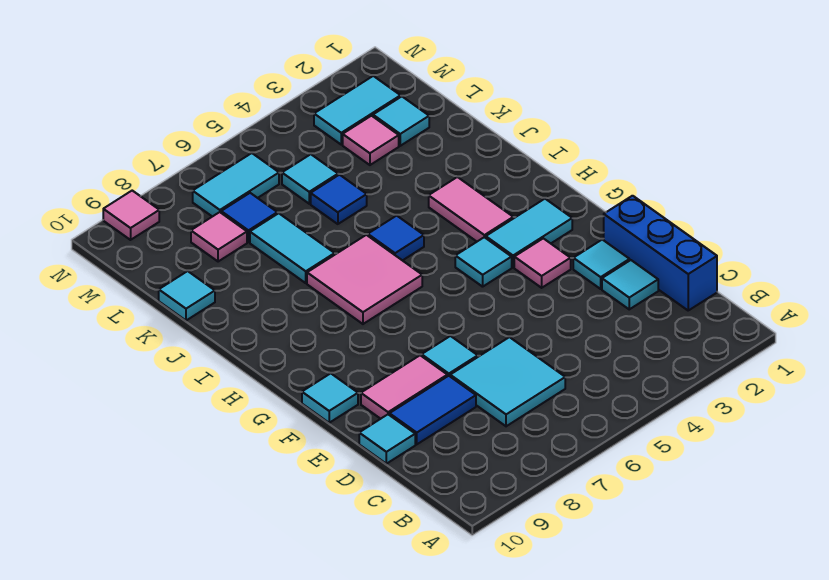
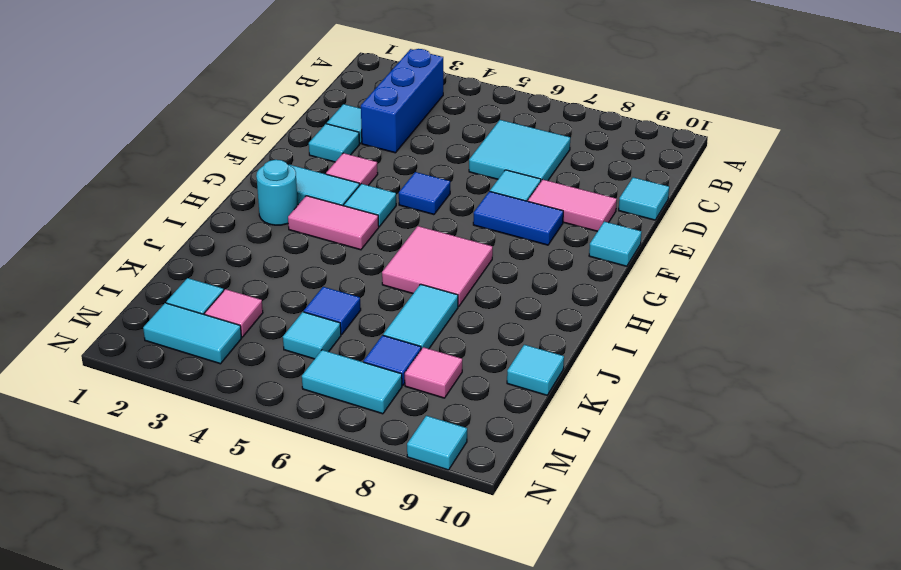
blue brick C1:E1 level 1 -> blue brick B3:D3 level 1
blue tile D8:D9 level 1 -> blue tile F7:F8 level 1
none -> cyan round brick H2 level 1
pink tile H3:I3 level 1 -> pink tile H3:H4 level 1
blue tile I5 level 1 -> blue tile F5 level 1
pink tile N9 level 1 -> cyan tile N9 level 1

